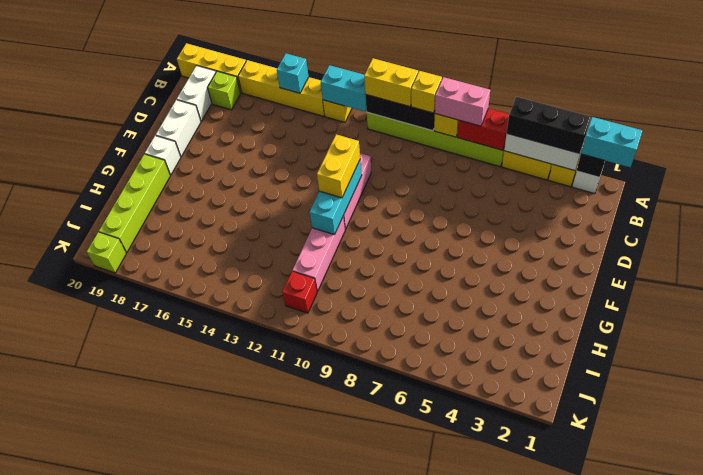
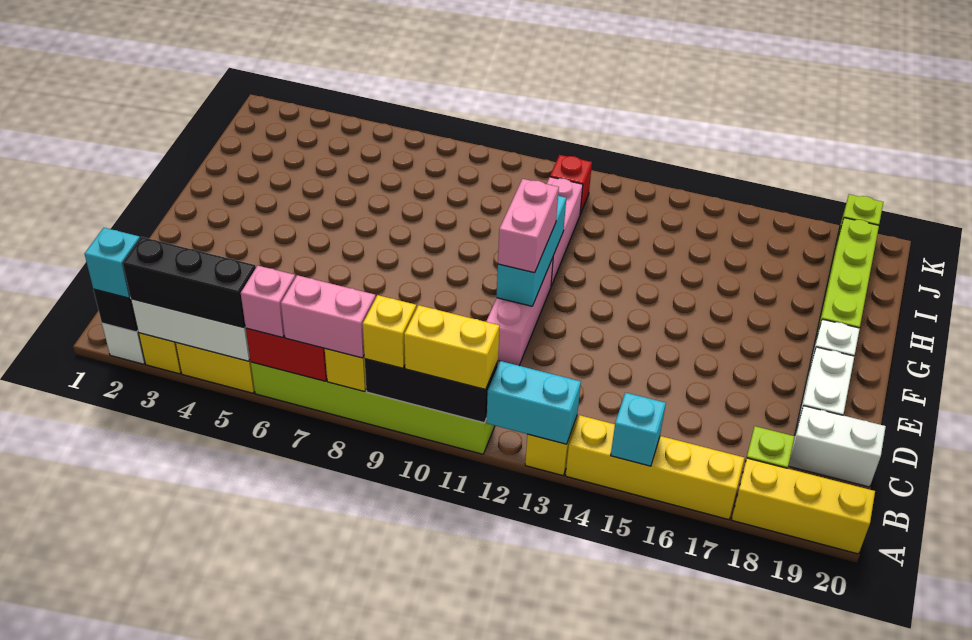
cyan brick A1:A2 level 3 -> cyan brick A2 level 3
none -> pink brick A6 level 3
white brick B19:C19 level 1 -> white brick C19:C20 level 1
yellow brick E11:F11 level 3 -> pink brick E11:F11 level 3

